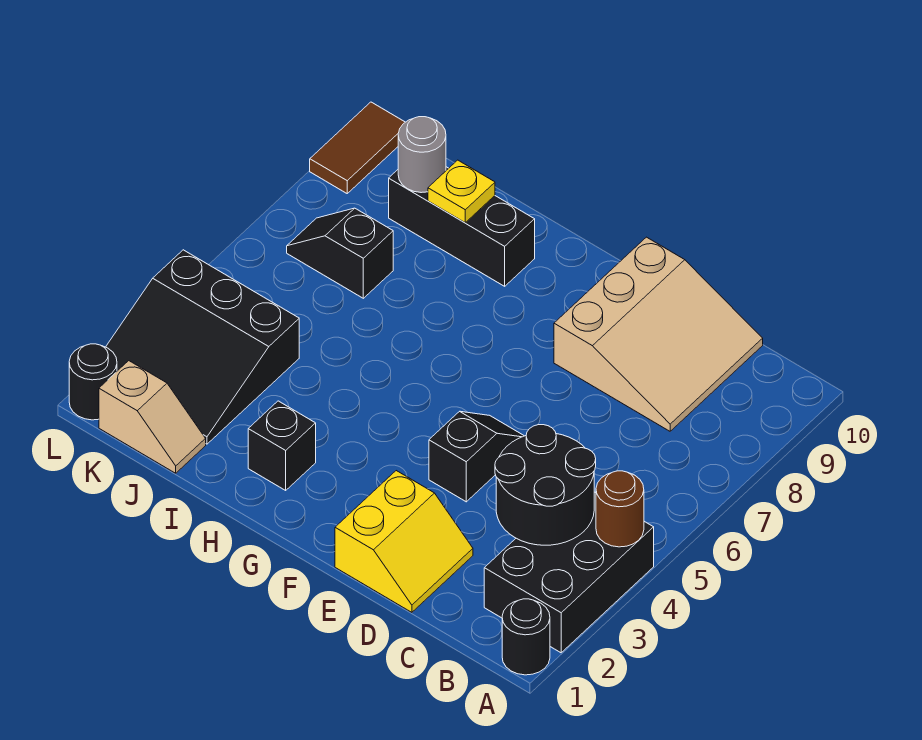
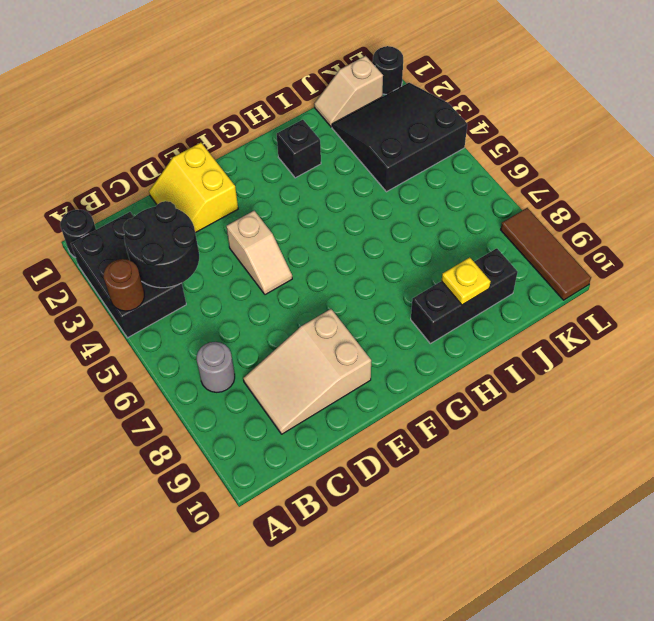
tan slope C8:E10 level 1 top E -> tan slope C8:E9 level 1 top E
black slope E4:E5 level 1 top 4 -> tan slope E4:E5 level 1 top 4
black slope J7:K7 level 1 top J -> none
grey round brick J9 level 2 -> grey round brick B7 level 1
brown tile L9:L10 level 1 -> brown tile L8:L10 level 1

